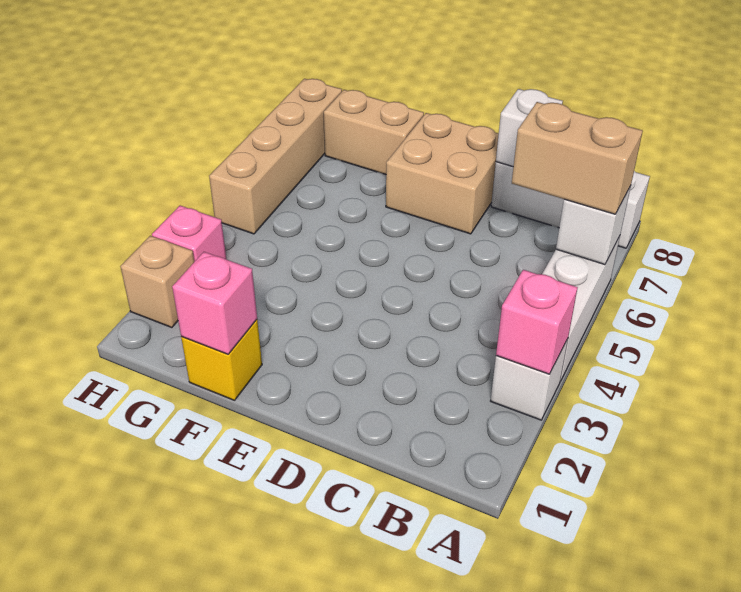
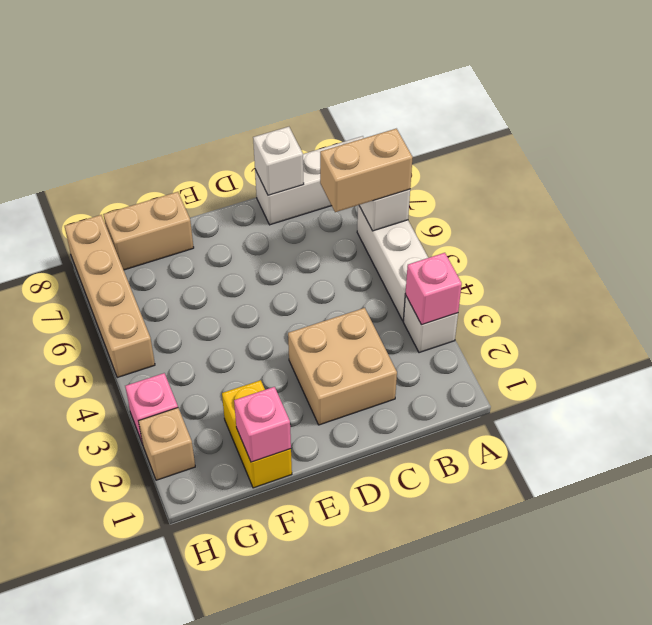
tan brick D7:E8 level 1 -> tan brick C2:D3 level 1
yellow brick F1 level 1 -> yellow brick F1:F2 level 1

